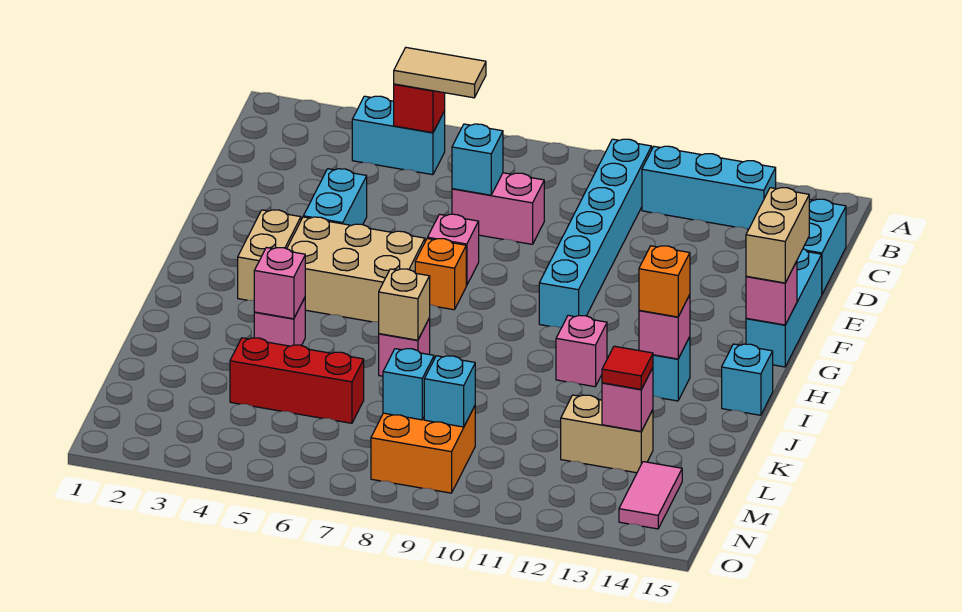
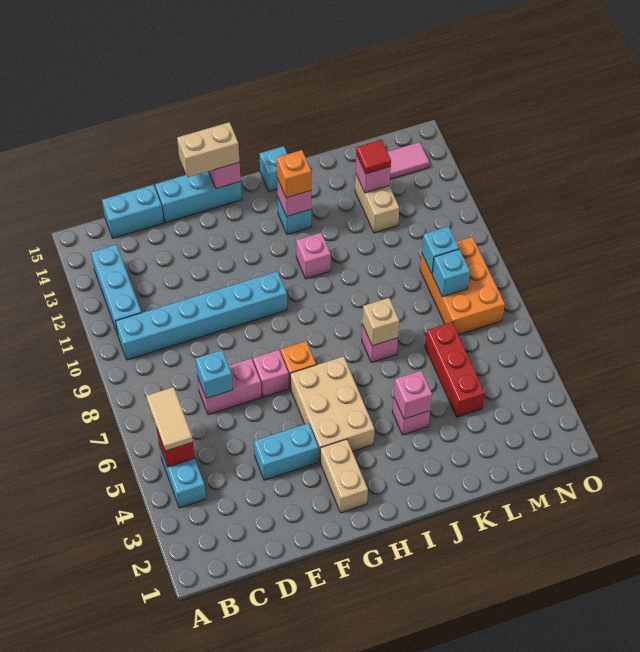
pink brick D7:D8 level 1 -> pink brick D7:E7 level 1
tan brick G3:H3 level 1 -> tan brick G2:G3 level 1
orange brick M8:N9 level 1 -> orange brick M7:N9 level 1

